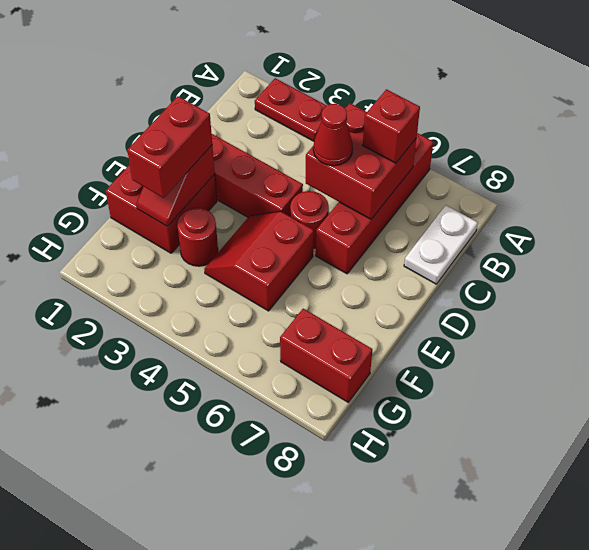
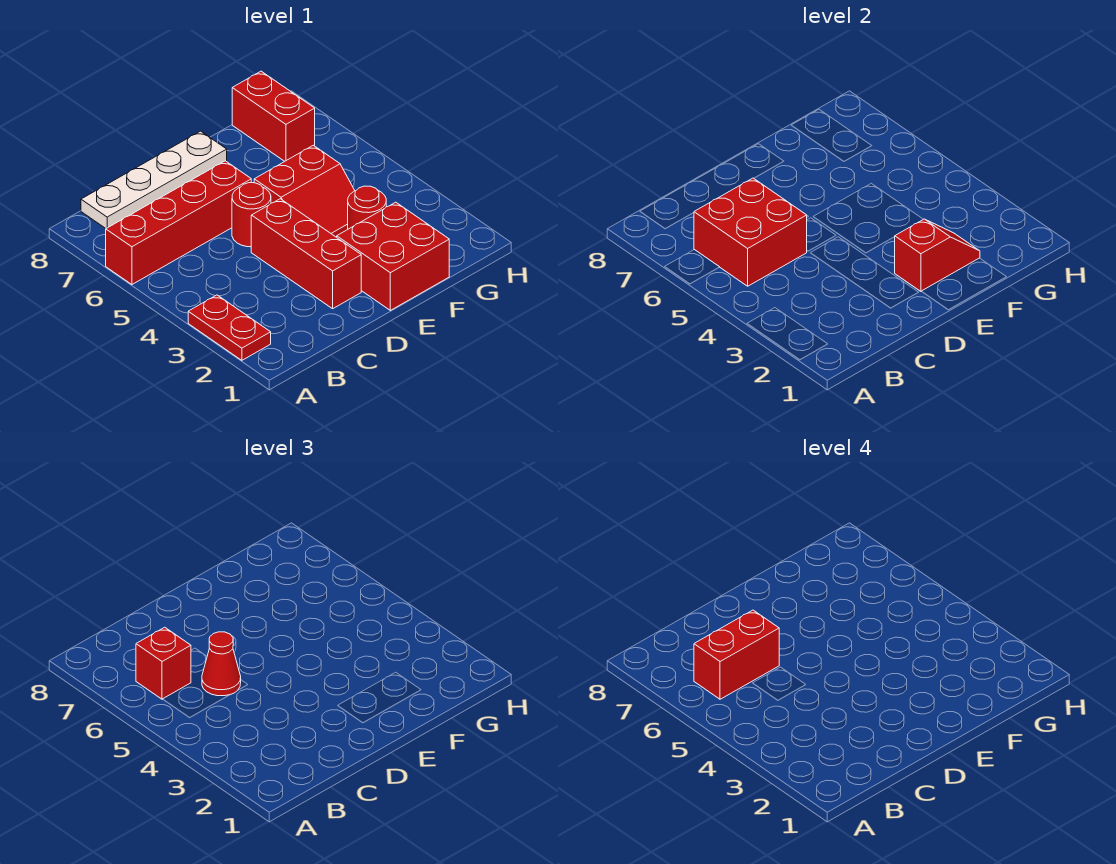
white plate B8:C8 level 1 -> white plate B8:E8 level 1
red brick E2:F2 level 3 -> red brick B6:C6 level 4

